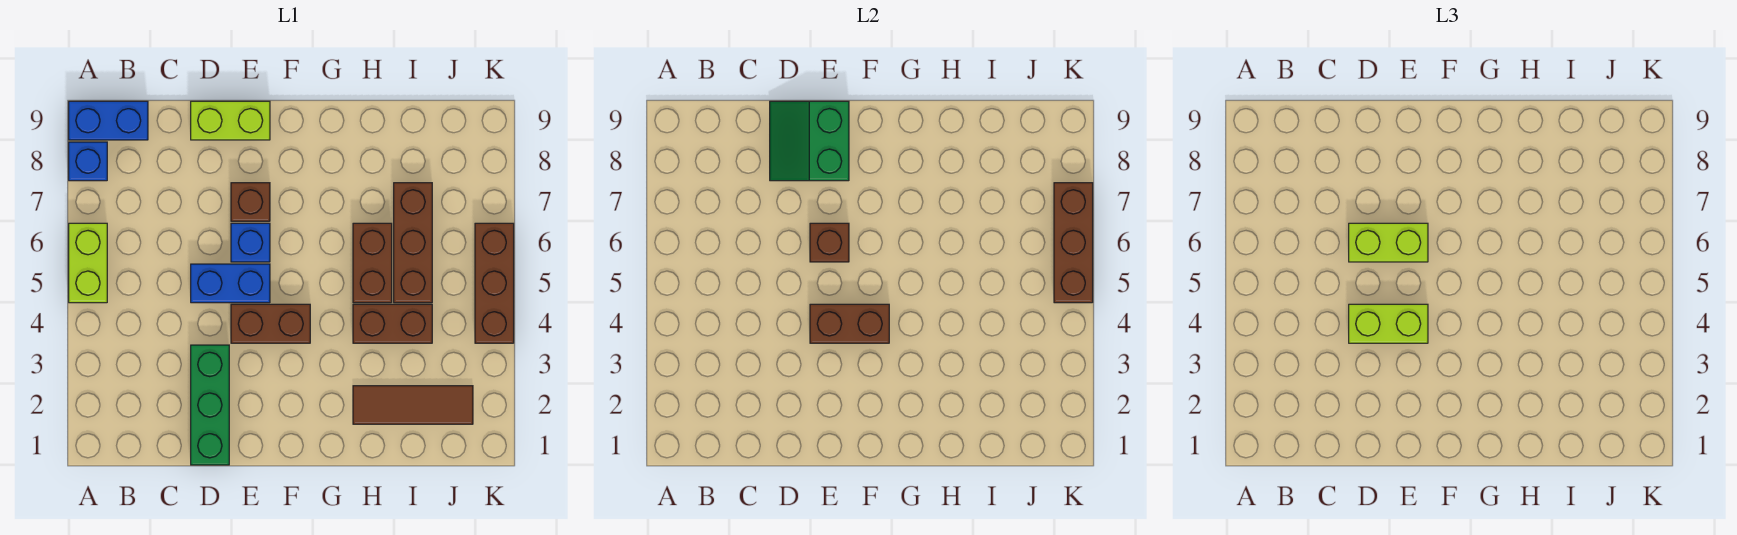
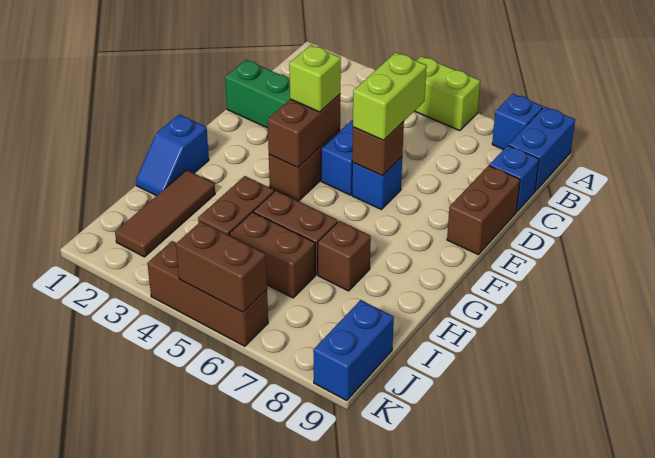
none -> blue brick C9 level 1
lime brick D4:E4 level 3 -> lime brick E4 level 3
green slope D8:E9 level 2 top E -> none
lime brick D9:E9 level 1 -> brown brick D9:E9 level 1
brown brick E7 level 1 -> brown brick H7 level 1
none -> blue slope G1:H1 level 1 top G
brown brick I5:I7 level 1 -> brown brick I5:I6 level 1
none -> blue brick J9:K9 level 1
brown brick K5:K7 level 2 -> brown brick K5:K6 level 2

